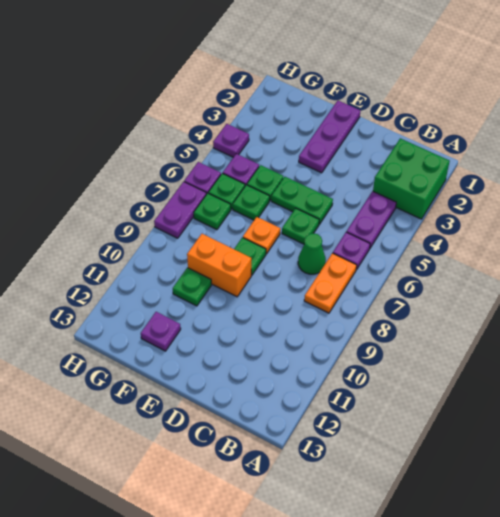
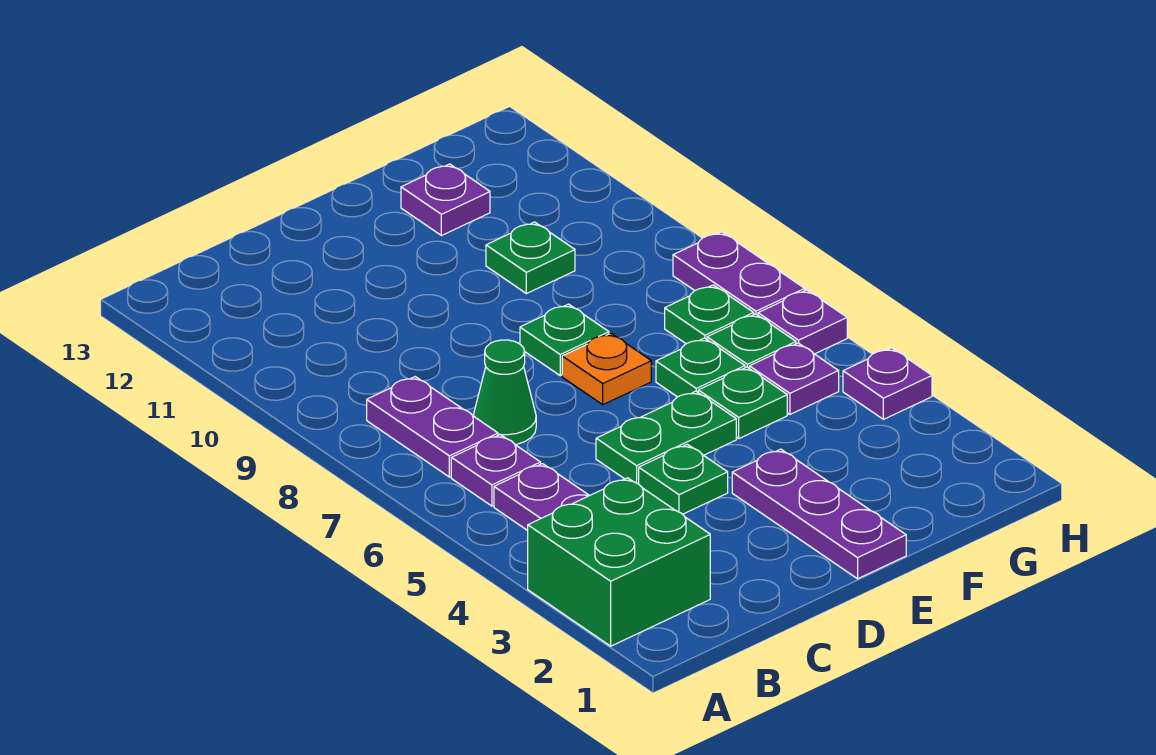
orange plate B7:B8 level 1 -> purple plate B7:B8 level 1
green plate D6 level 1 -> green plate D4 level 1
orange brick E9:F9 level 1 -> none

